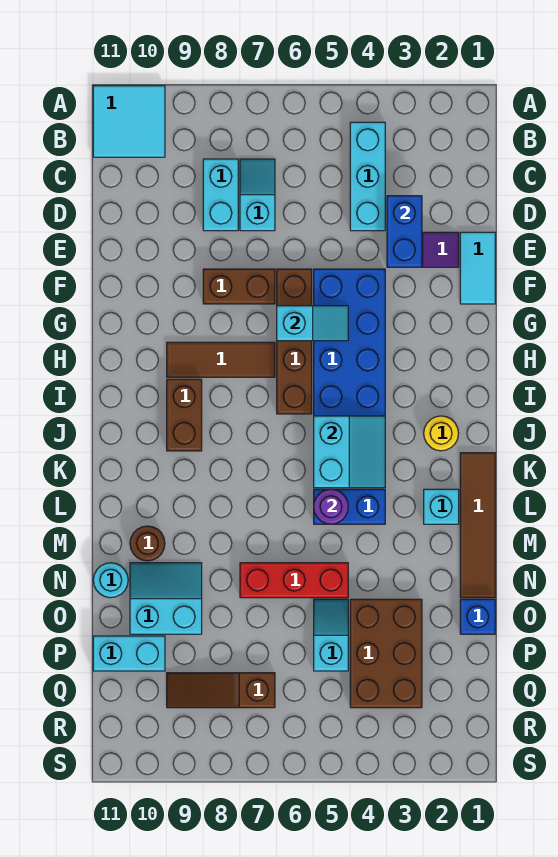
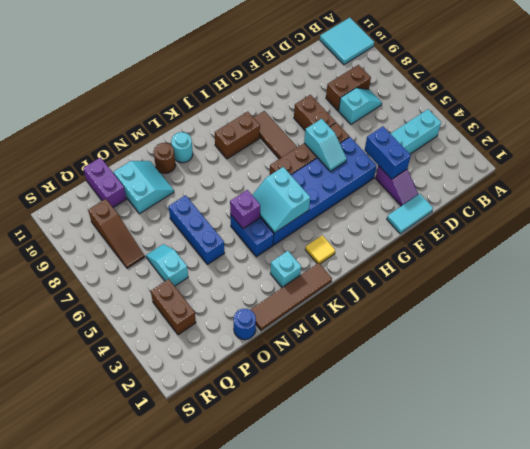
cyan brick C8:D8 level 1 -> brown brick C8:D8 level 1
blue brick D3:E3 level 2 -> blue brick E3:E4 level 2
yellow round brick J2 level 1 -> yellow tile J2 level 1
cyan slope J4:K5 level 2 top 5 -> cyan slope J4:K5 level 2 top J
purple round brick L5 level 2 -> purple brick L5 level 2
red brick N5:N7 level 1 -> blue brick N5:N7 level 1
cyan round brick N11 level 1 -> cyan round brick L10 level 1
blue brick O1 level 1 -> blue round brick O1 level 1
brown brick O3:Q4 level 1 -> brown brick Q3:Q4 level 1
cyan slope O5:P5 level 1 top P -> cyan slope P5:P6 level 1 top 5
cyan brick P10:P11 level 1 -> purple brick P10:P11 level 1
brown slope Q7:Q9 level 1 top 7 -> brown slope Q7:Q9 level 1 top 9

